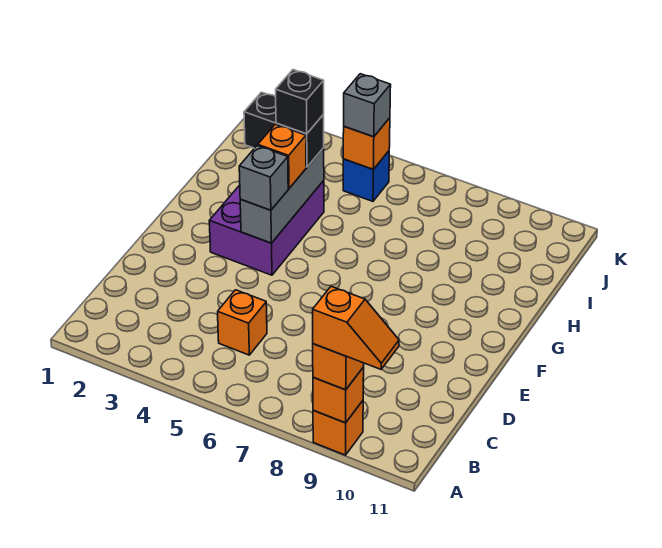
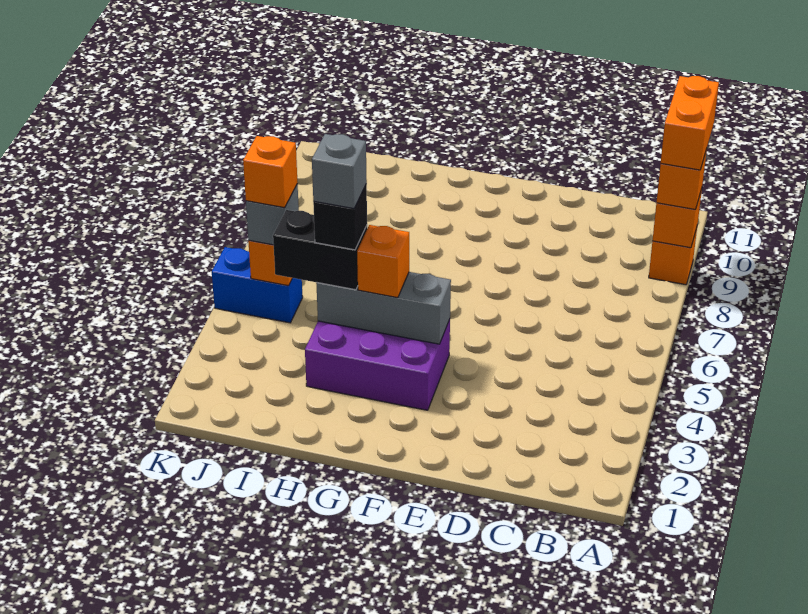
orange slope A9:A10 level 4 top 9 -> orange brick A9:A10 level 4
orange brick C5 level 1 -> orange brick J5 level 4
grey brick F4 level 3 -> grey brick H4 level 5
black brick H3:H4 level 3 -> black brick H4:I4 level 3
blue brick J5 level 1 -> blue brick J5:K5 level 1

